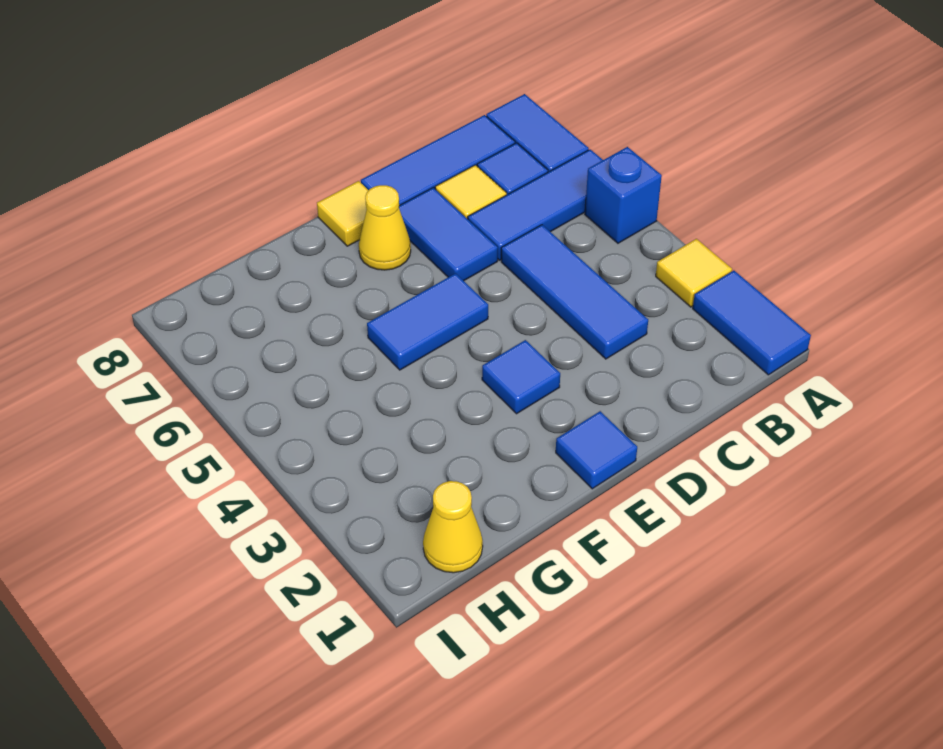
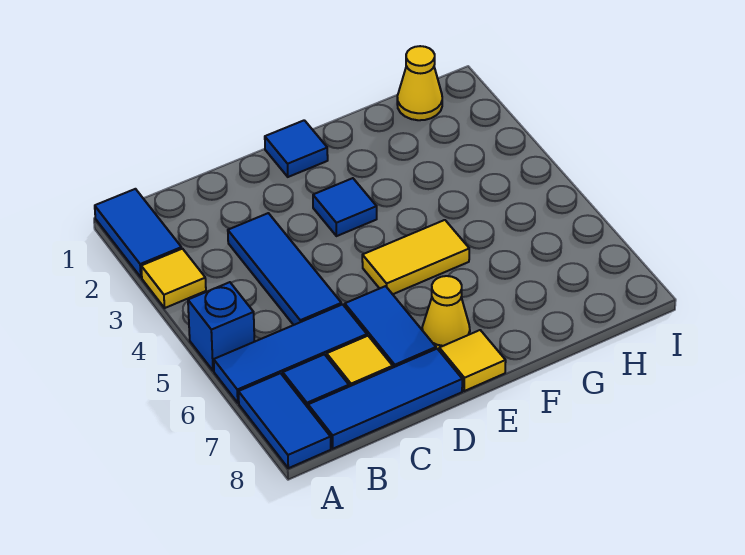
blue tile E5:F5 level 1 -> yellow tile E5:F5 level 1

